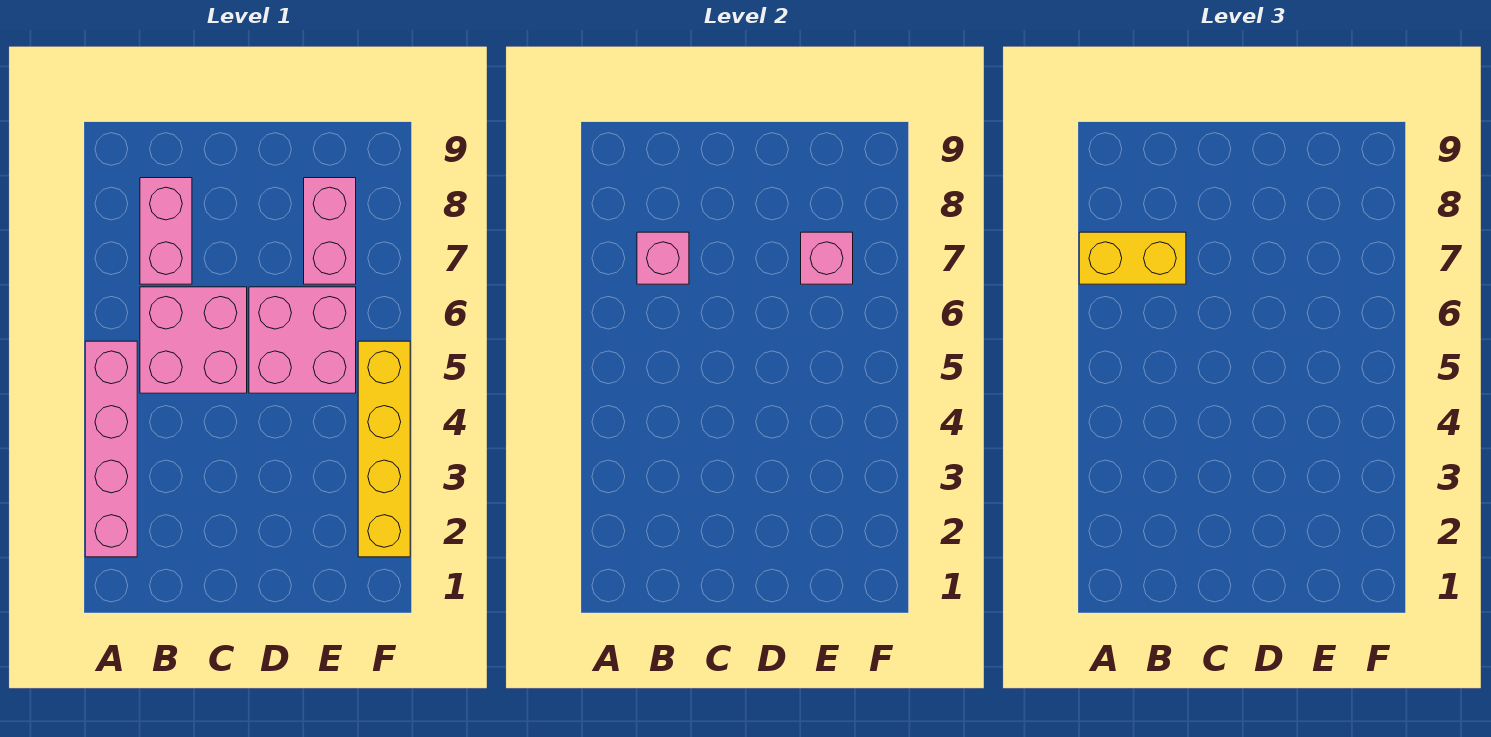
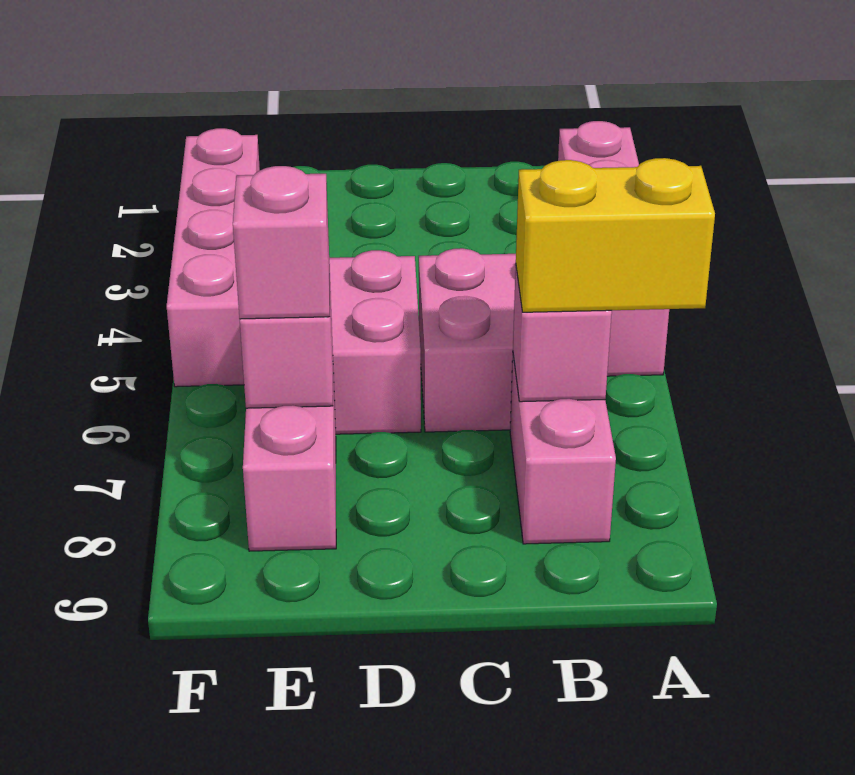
none -> pink brick E7 level 3
yellow brick F2:F5 level 1 -> pink brick F2:F5 level 1

